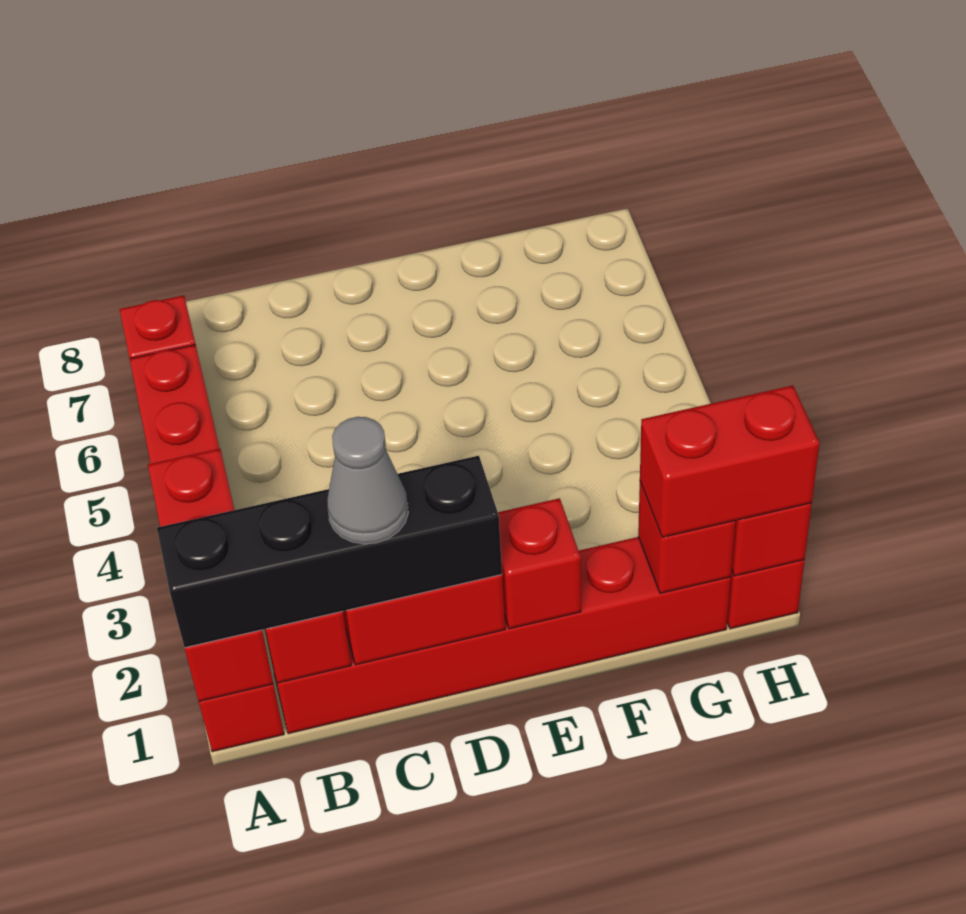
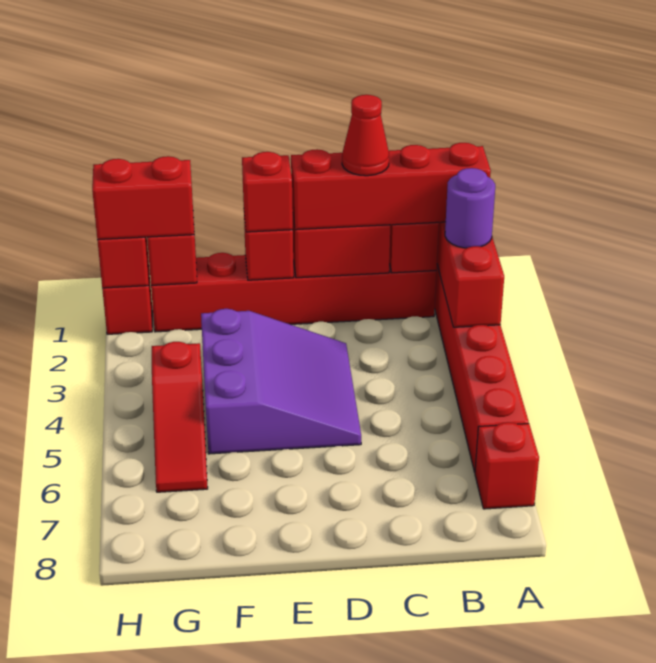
black brick A1:D1 level 3 -> red brick A1:D1 level 3
none -> purple round brick A2 level 3
grey cone C1 level 4 -> red cone C1 level 4
none -> purple slope D3:F5 level 1 top F
none -> red brick E1 level 3
none -> red slope G4:G6 level 1 top 4

